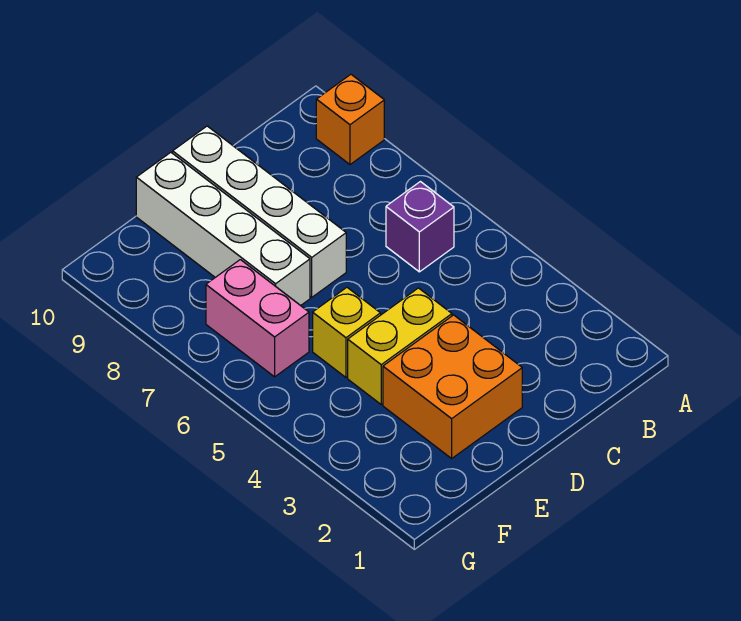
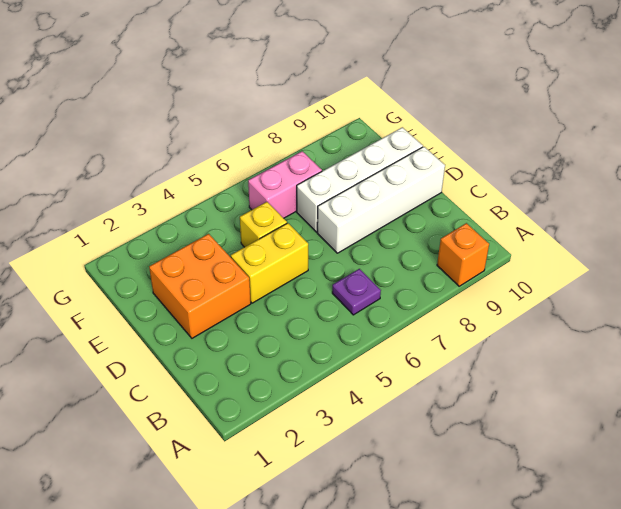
purple brick B6 level 1 -> purple plate B6 level 1
yellow brick D4:E4 level 1 -> yellow brick D4:D5 level 1

